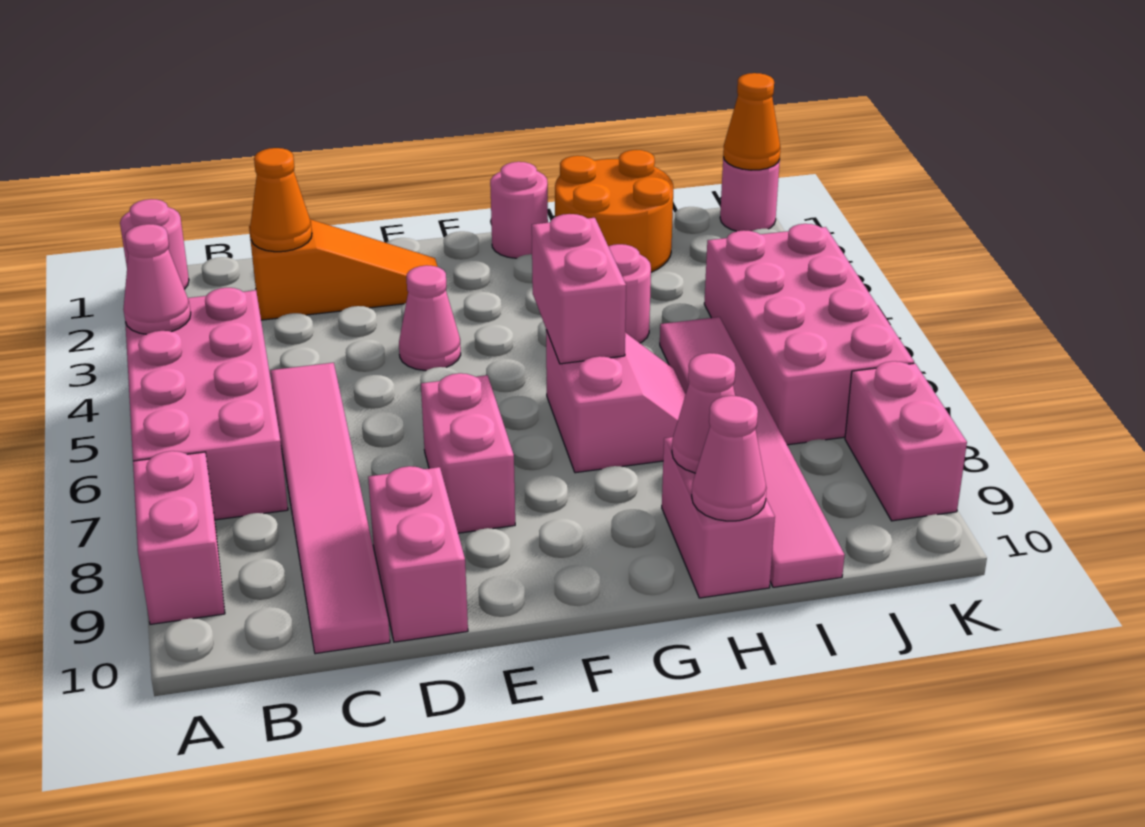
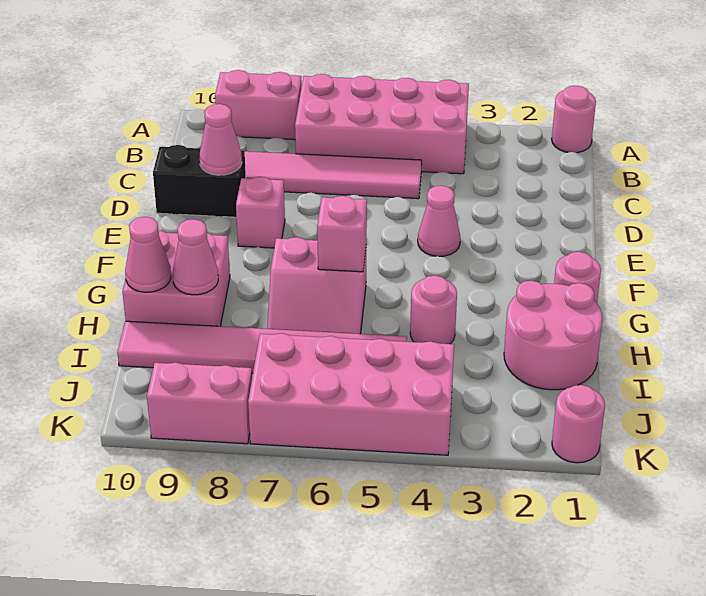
pink cone A4 level 2 -> pink cone D9 level 2
orange slope C2:E2 level 1 top C -> none
orange cone C2 level 2 -> none
pink brick D9:D10 level 1 -> black brick D9:D10 level 1
pink brick E7:E8 level 1 -> pink brick E8 level 1
pink brick G5:G6 level 2 -> pink brick G6 level 2
orange round brick H1:I2 level 1 -> pink round brick H1:I2 level 1
pink brick H9:H10 level 1 -> pink brick G9:H10 level 1
orange cone K1 level 2 -> none

